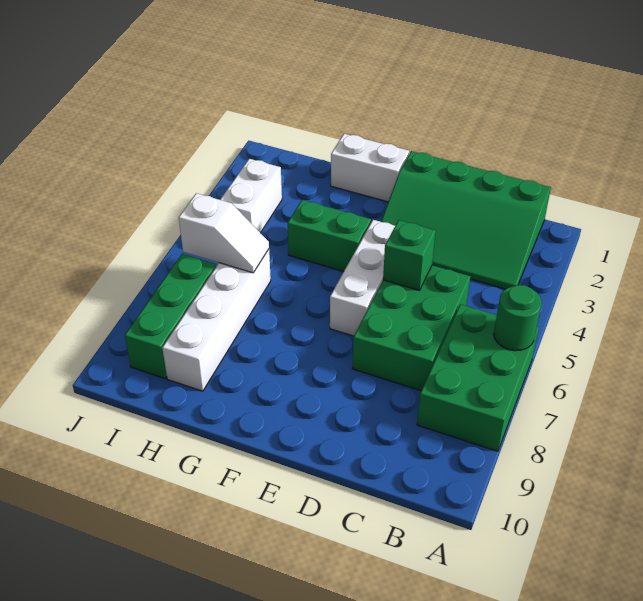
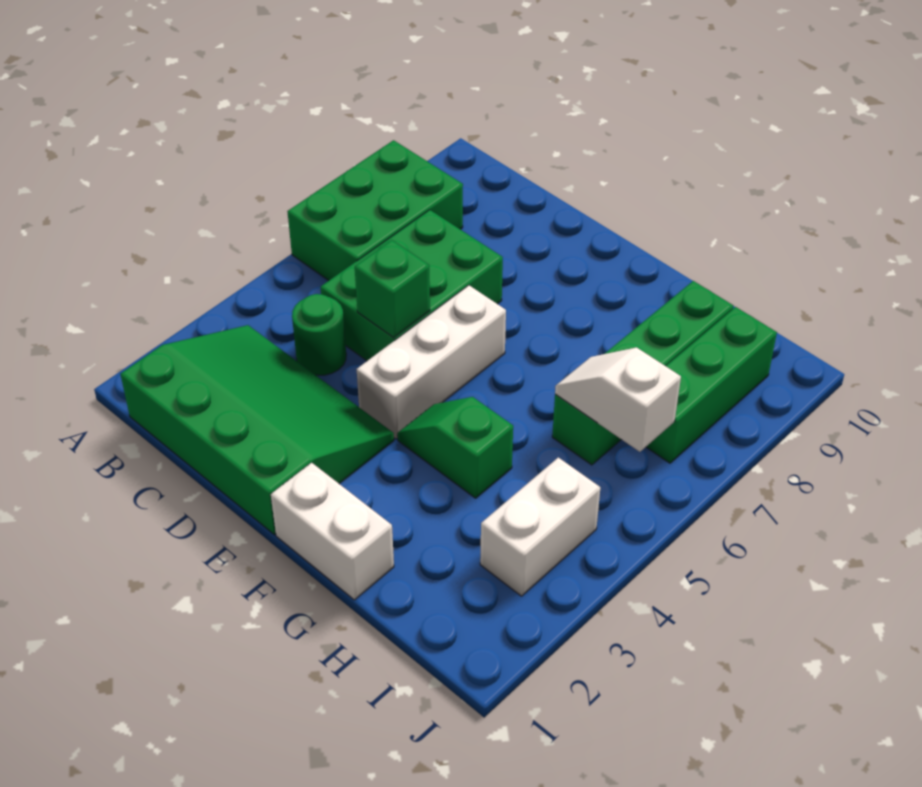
green round brick A6 level 2 -> green round brick C4 level 1
green brick F4:G4 level 1 -> green slope F4:G4 level 1 top G
white brick H6:H9 level 1 -> green brick H6:H9 level 1

